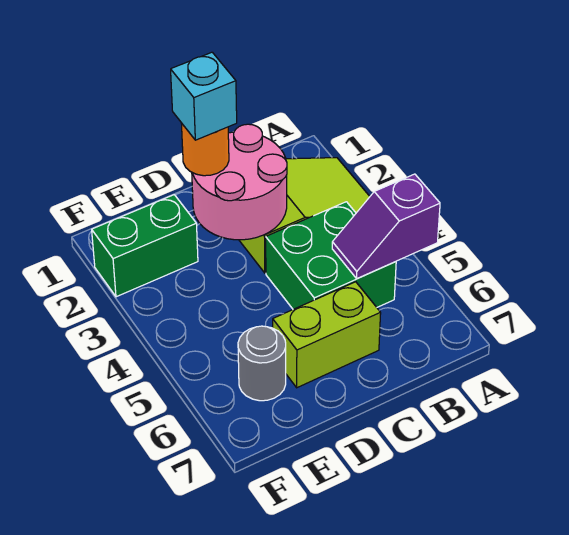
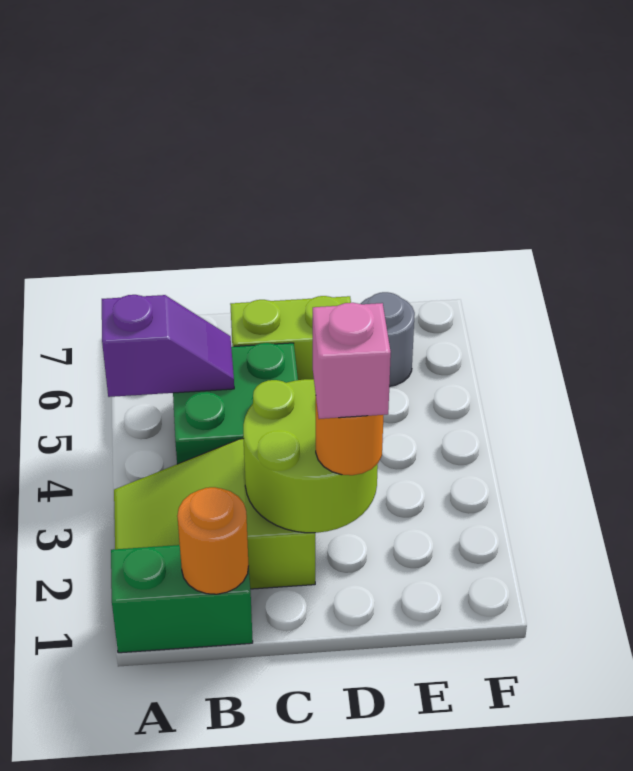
none -> orange round brick B1 level 2
pink round brick C2:D3 level 2 -> lime round brick C2:D3 level 2
cyan brick D2 level 4 -> pink brick D2 level 4
green brick E2:F2 level 1 -> green brick A1:B1 level 1

